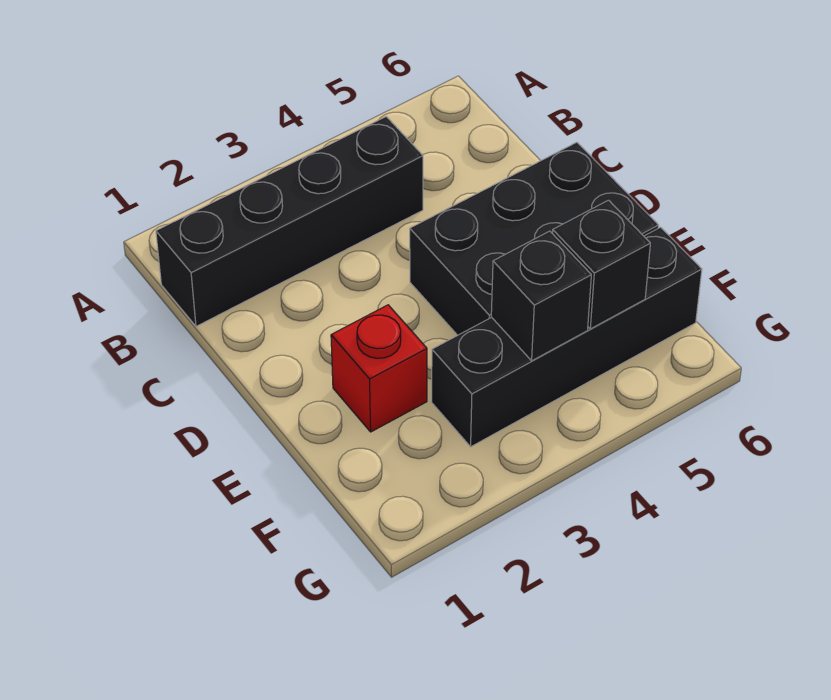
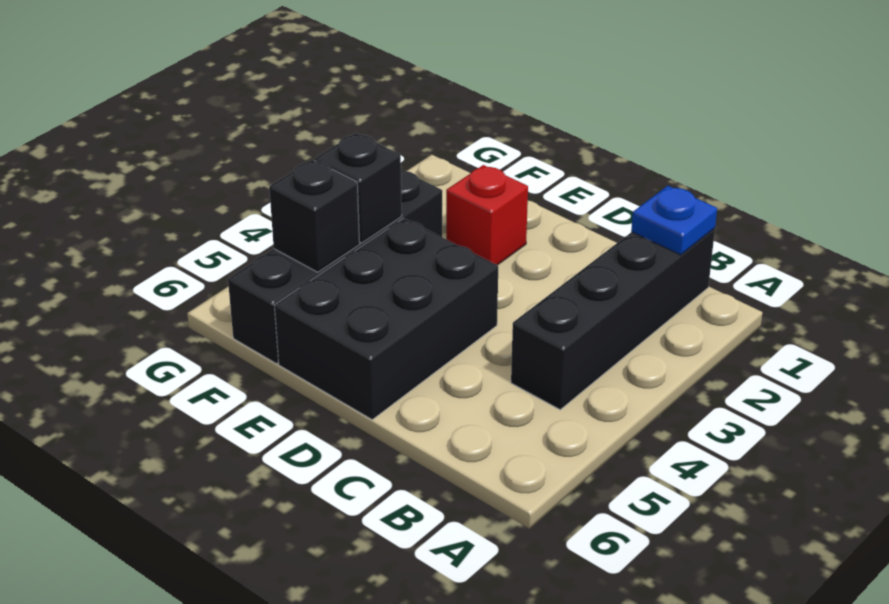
none -> blue plate B1 level 2

